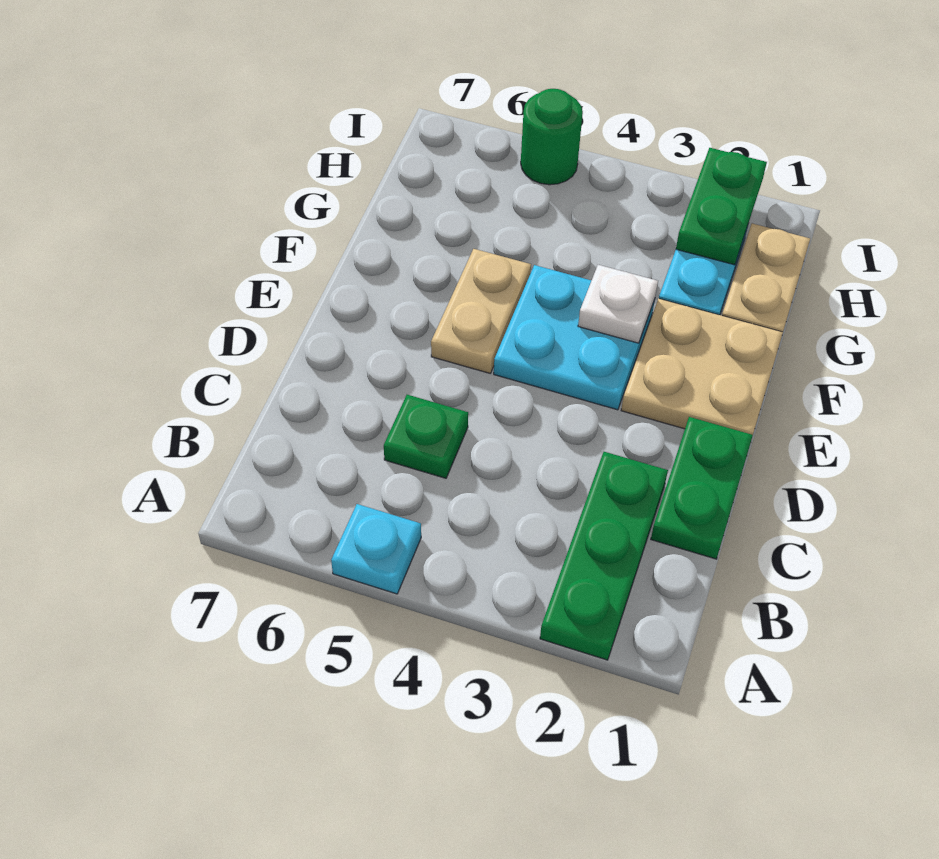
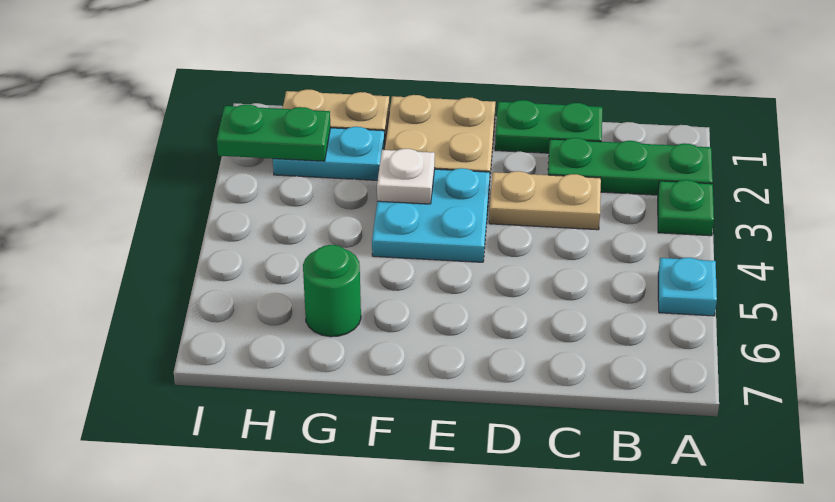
green plate C5 level 1 -> green plate A3 level 1
tan plate E5:F5 level 1 -> tan plate C3:D3 level 1
green round brick I5 level 1 -> green round brick G6 level 1

